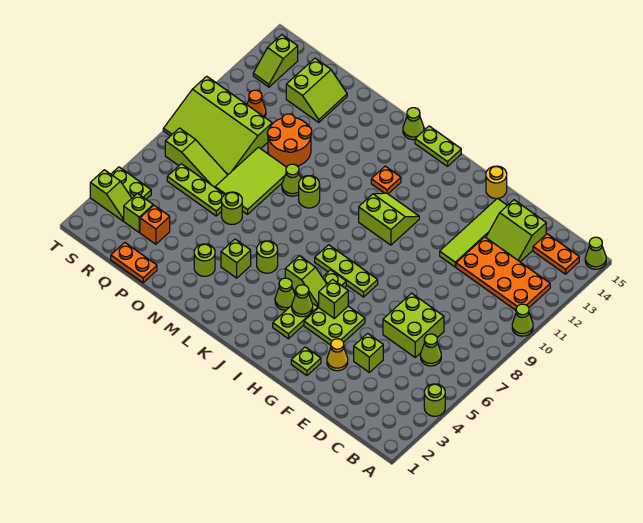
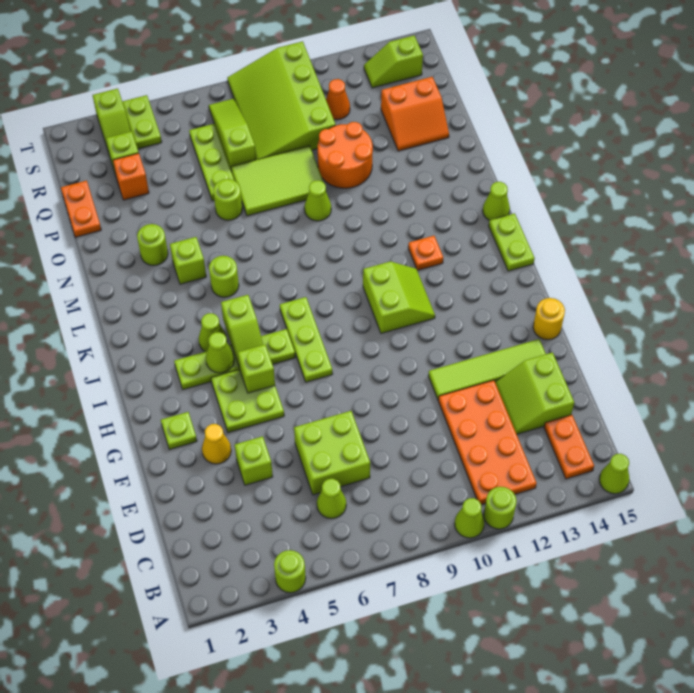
lime round brick M9 level 1 -> lime round brick A11 level 1
lime slope P13:Q14 level 1 top Q -> orange slope P13:Q14 level 1 top Q
lime slope Q7:S7 level 1 top S -> lime slope Q7:S7 level 1 top Q

